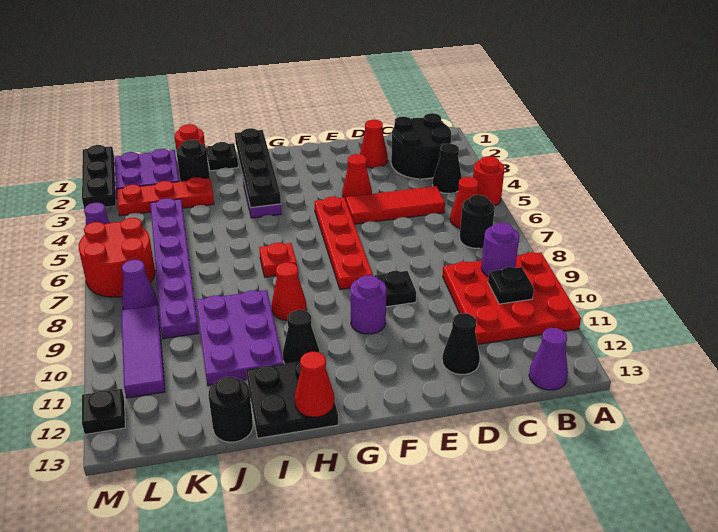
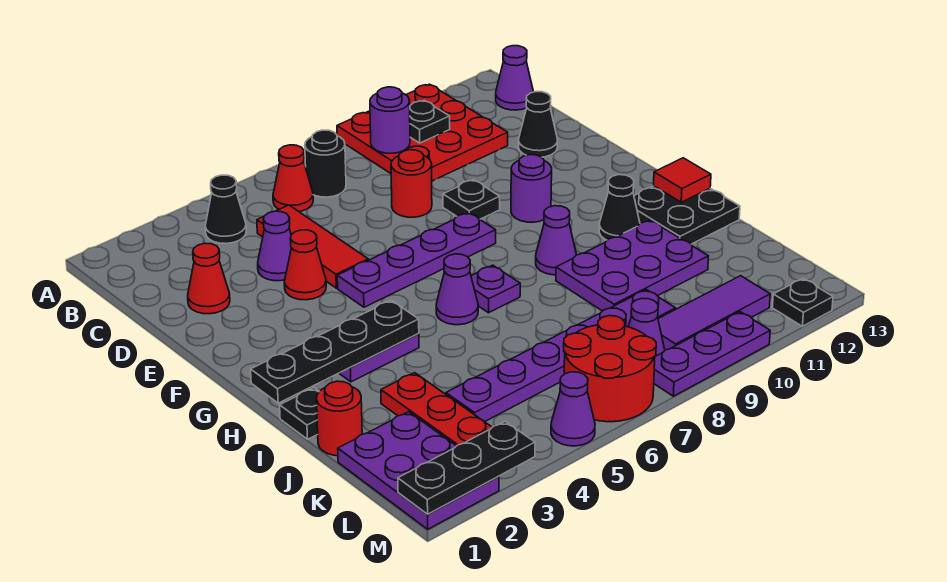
red round brick A5 level 1 -> red round brick D8 level 1
black round brick B2:C3 level 1 -> none
none -> purple cone D4 level 1
red plate F5:F8 level 1 -> purple plate F5:F8 level 1
none -> purple cone H6 level 1
red plate H7 level 1 -> purple plate H7 level 1
red cone H9 level 1 -> purple cone H9 level 1
red cone H13 level 2 -> red tile H13 level 2
black round brick J2 level 1 -> none
black round brick J13 level 1 -> none
none -> purple plate M8:M10 level 1

